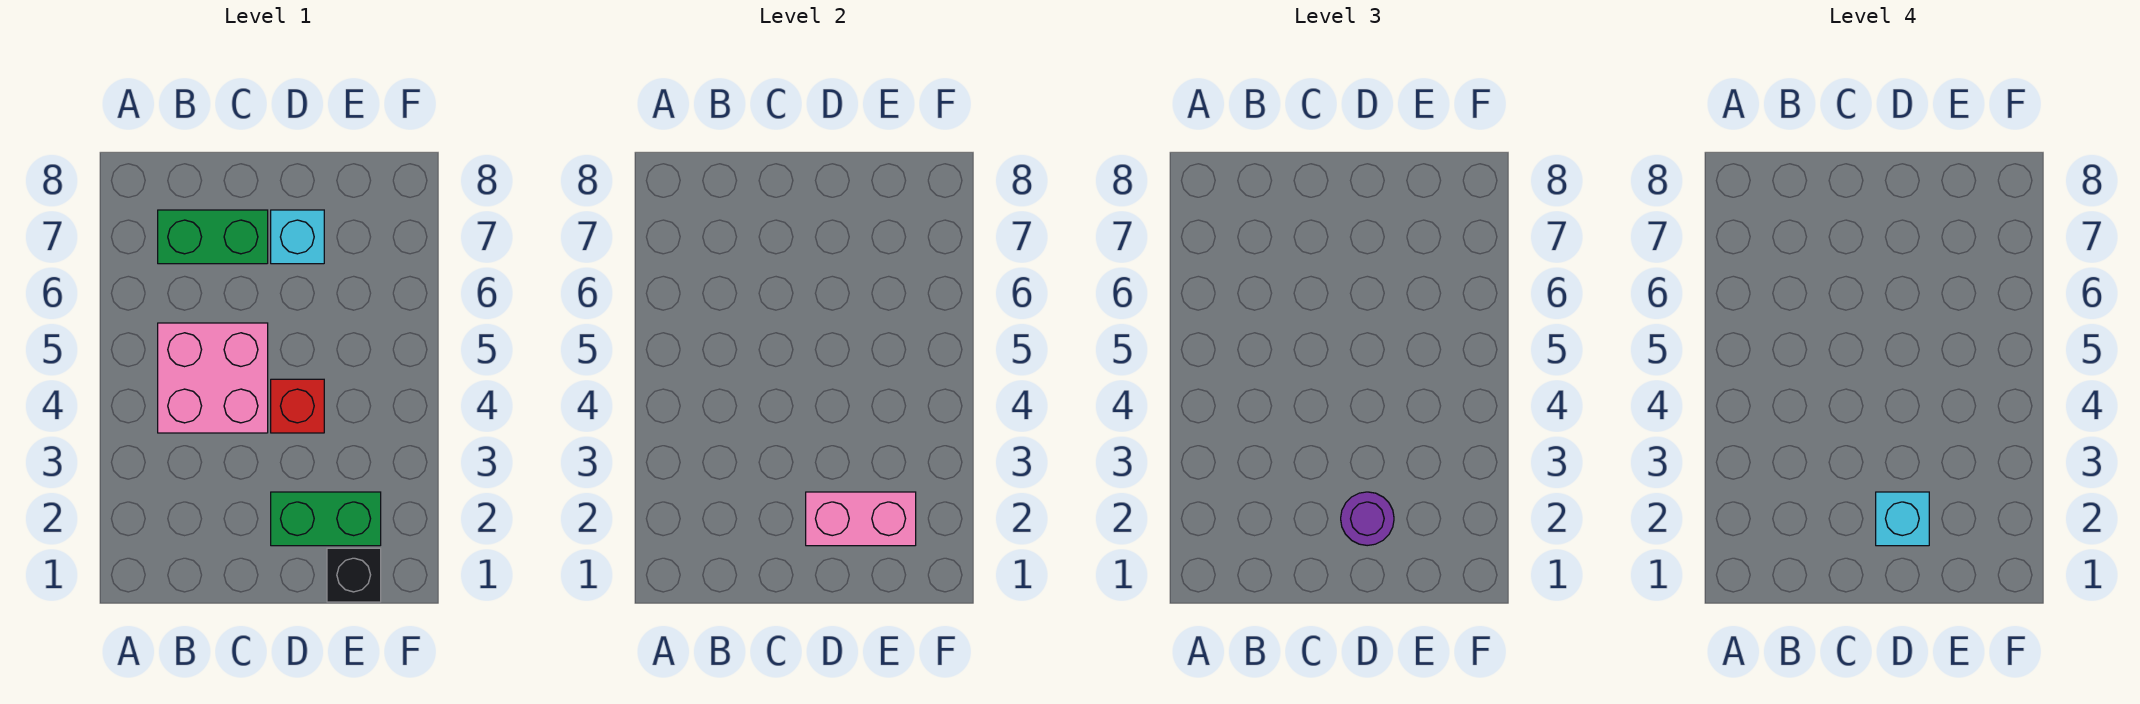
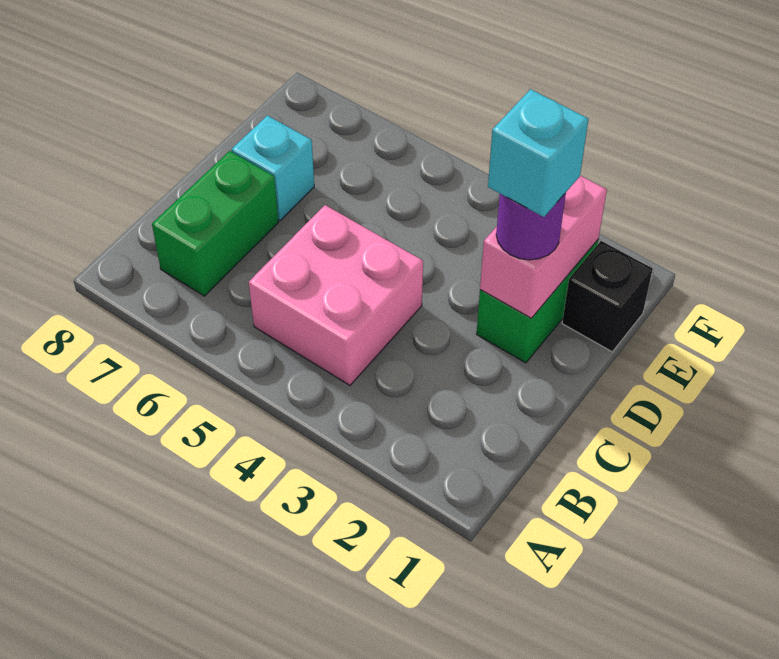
red brick D4 level 1 -> none

